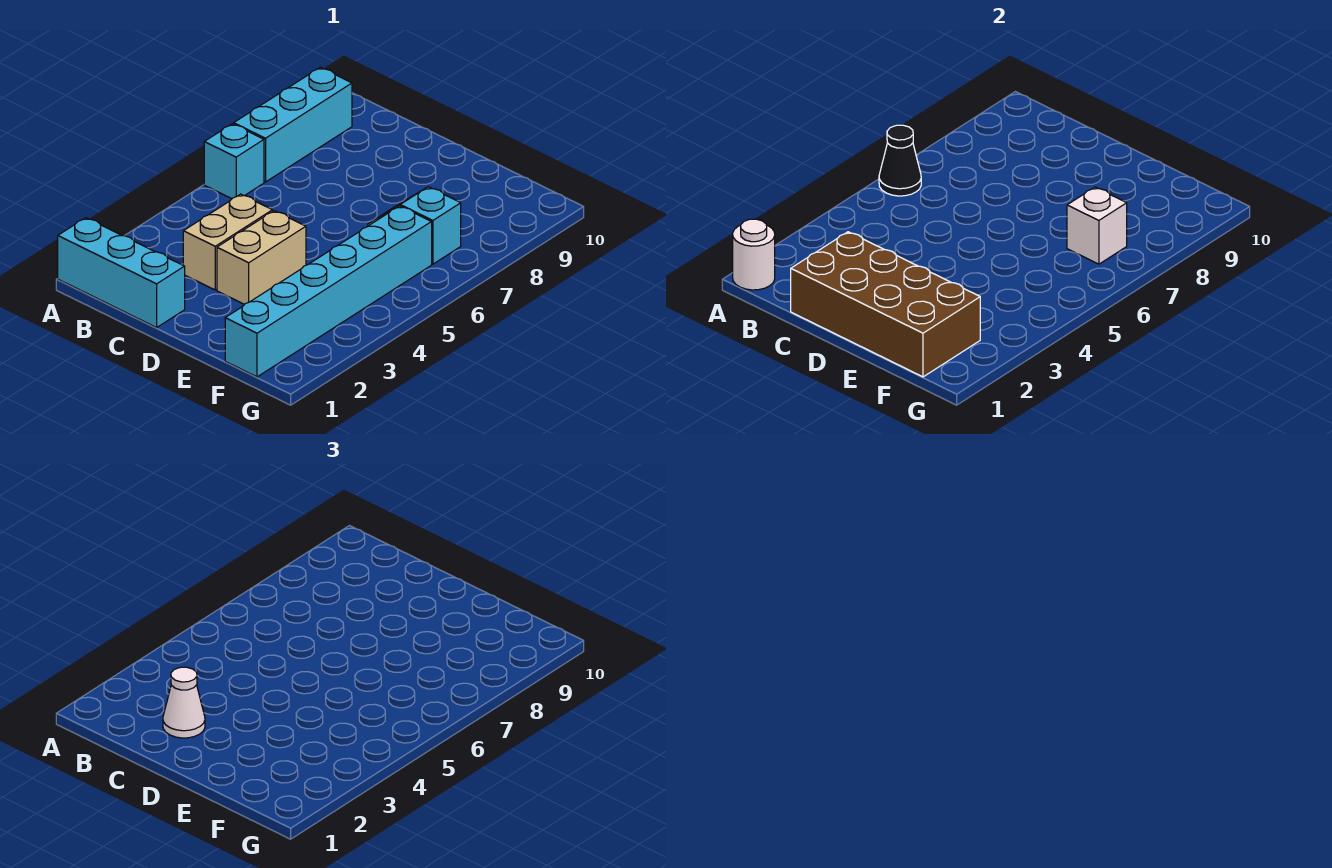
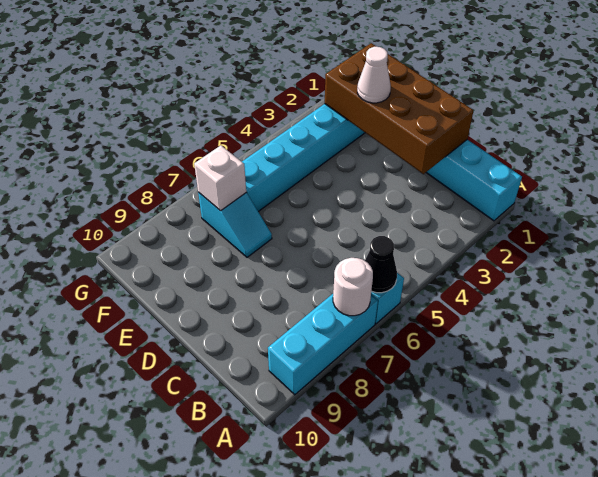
white round brick A1 level 2 -> white round brick A7 level 2
white cone C2 level 3 -> white cone E2 level 3
tan brick C3:C4 level 1 -> none
tan brick D3:D4 level 1 -> none

